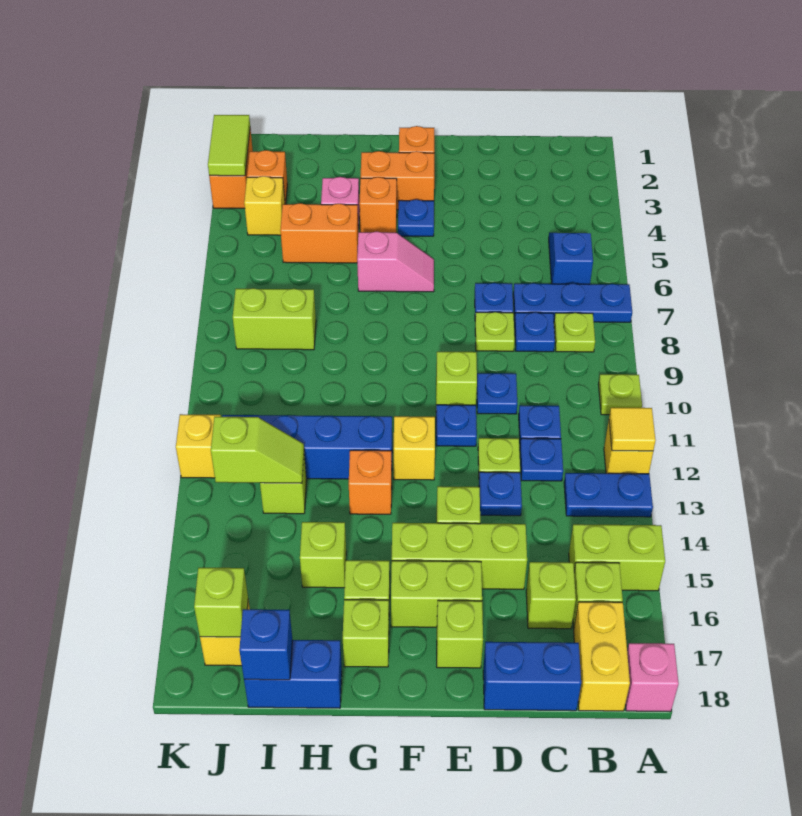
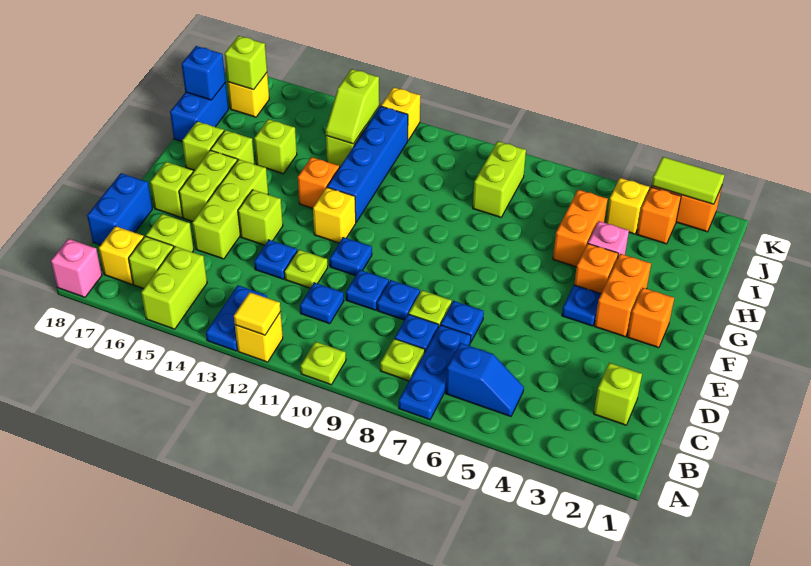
yellow brick B17:B18 level 1 -> yellow brick B17 level 1
blue plate C12 level 1 -> blue plate D9 level 1
lime brick E10 level 1 -> lime brick C2 level 1
pink slope F6:G6 level 1 top G -> none

